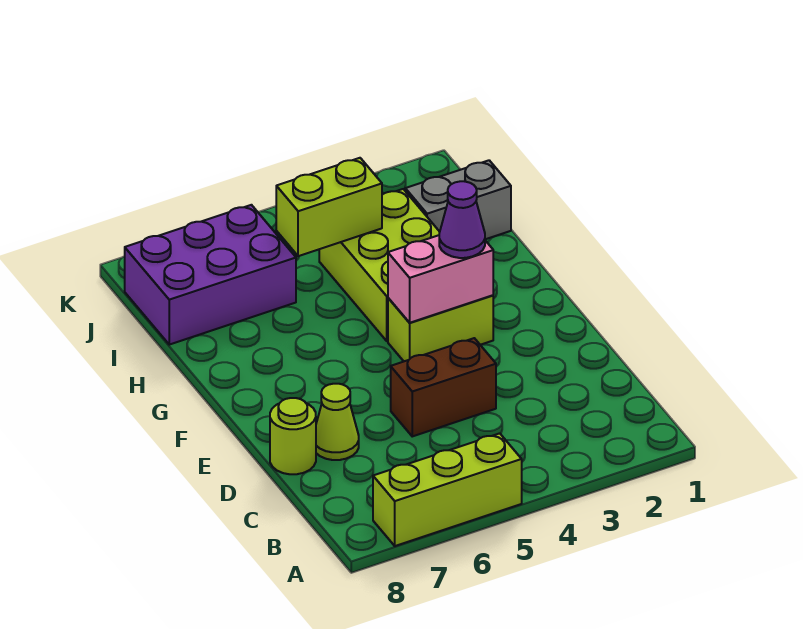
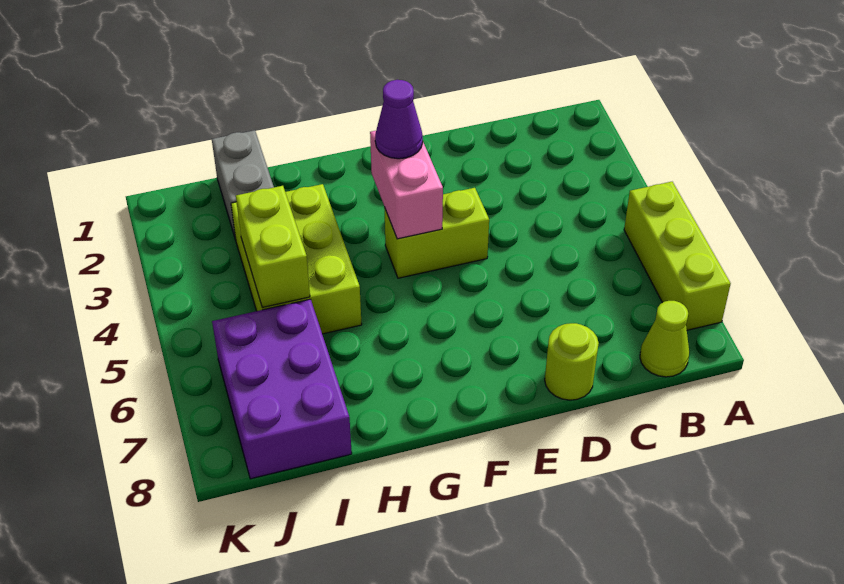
brown brick D4:D5 level 1 -> none
lime cone D7 level 1 -> lime cone B8 level 1
lime brick F3:F4 level 1 -> lime brick E4:F4 level 1
lime brick G3:I4 level 1 -> lime brick H3:I5 level 1

